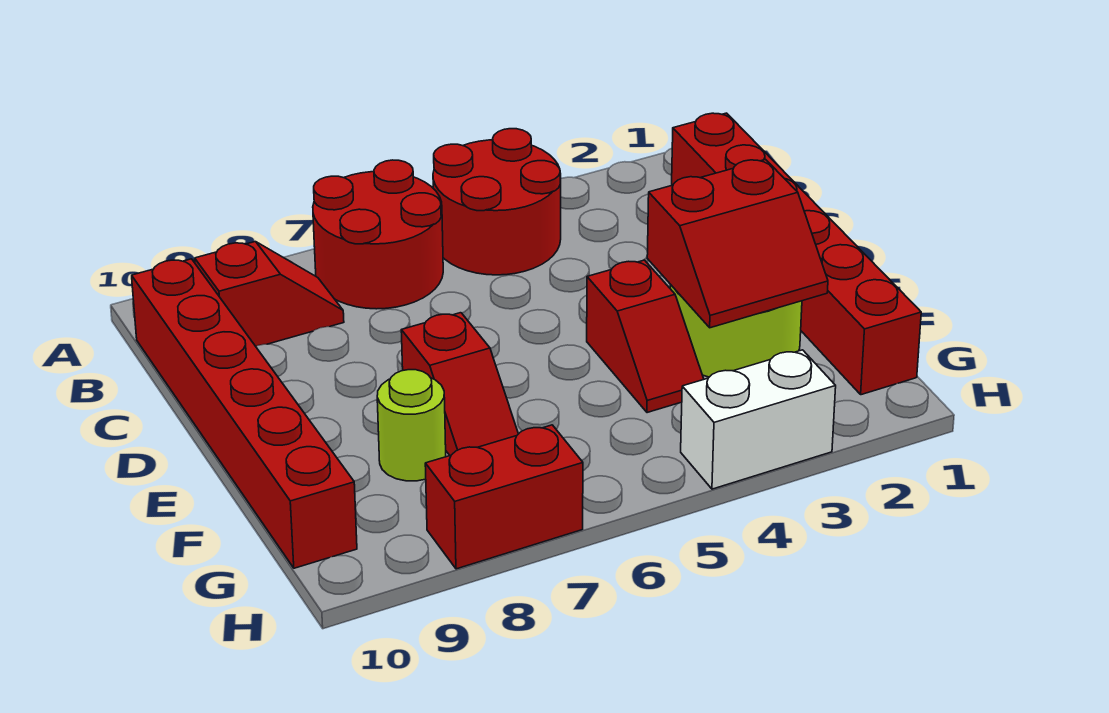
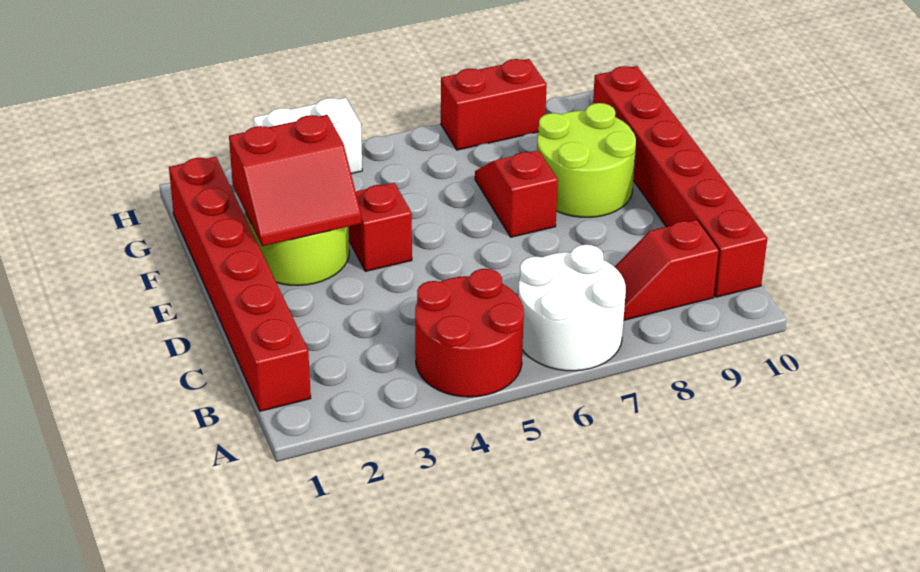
red round brick A6:B7 level 1 -> white round brick A6:B7 level 1
red slope E2:F3 level 2 top E -> red slope E2:F3 level 2 top F
lime round brick F8 level 1 -> lime round brick E8:F9 level 1

